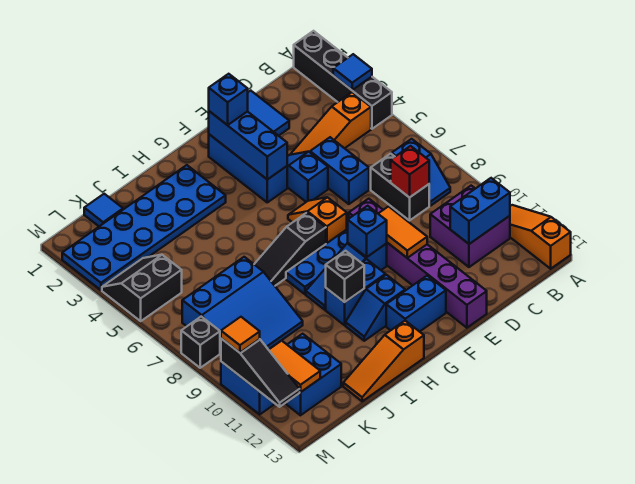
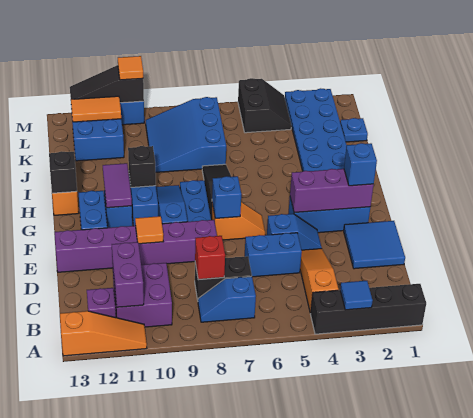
blue brick B11:C11 level 2 -> purple brick B11:C11 level 2
none -> purple brick B12 level 1
orange tile E9:E10 level 2 -> orange tile E10 level 2
blue brick F2:F4 level 2 -> purple brick F2:F4 level 2
blue brick F9 level 2 -> blue brick F7 level 2
none -> purple tile G11:H11 level 2
blue tile K1 level 1 -> blue plate K1 level 1
black brick M8 level 1 -> black brick H13 level 2

